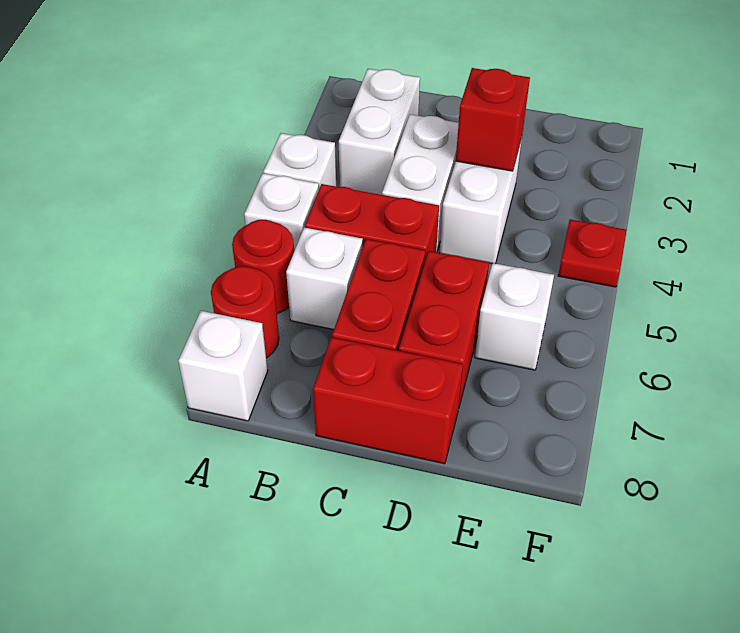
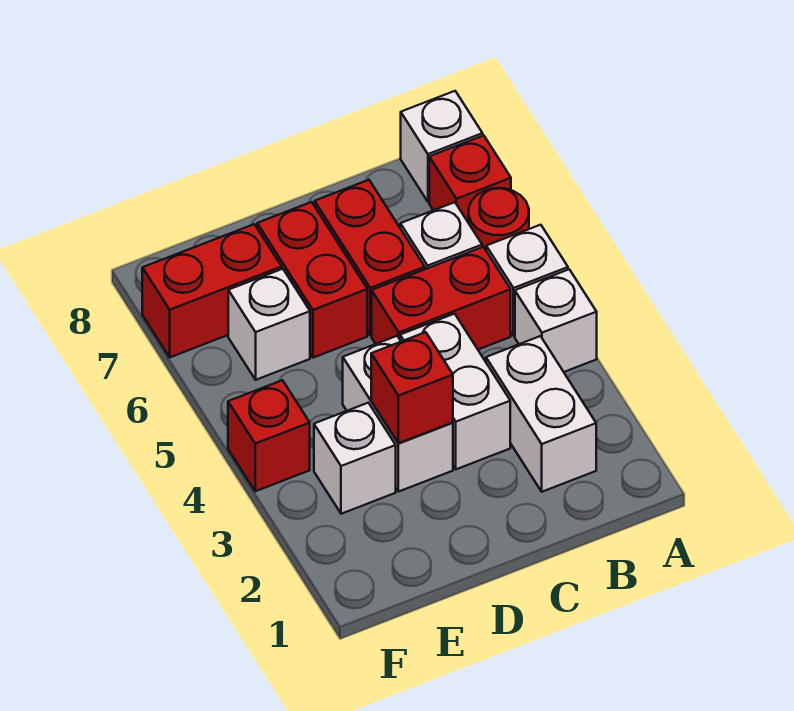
red round brick A7 level 1 -> red brick A7 level 1
red brick C8:D8 level 1 -> red brick E7:F7 level 1
none -> white brick E3 level 1
red plate F4 level 1 -> red brick F4 level 1

